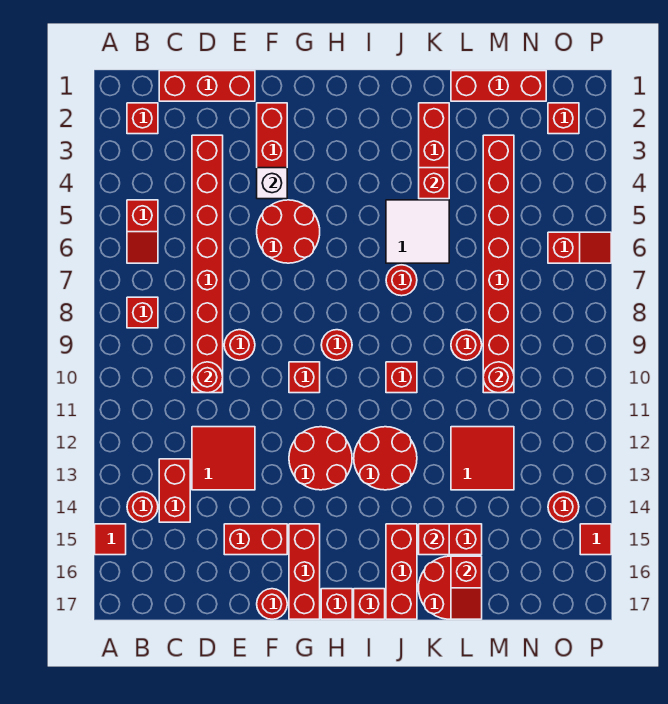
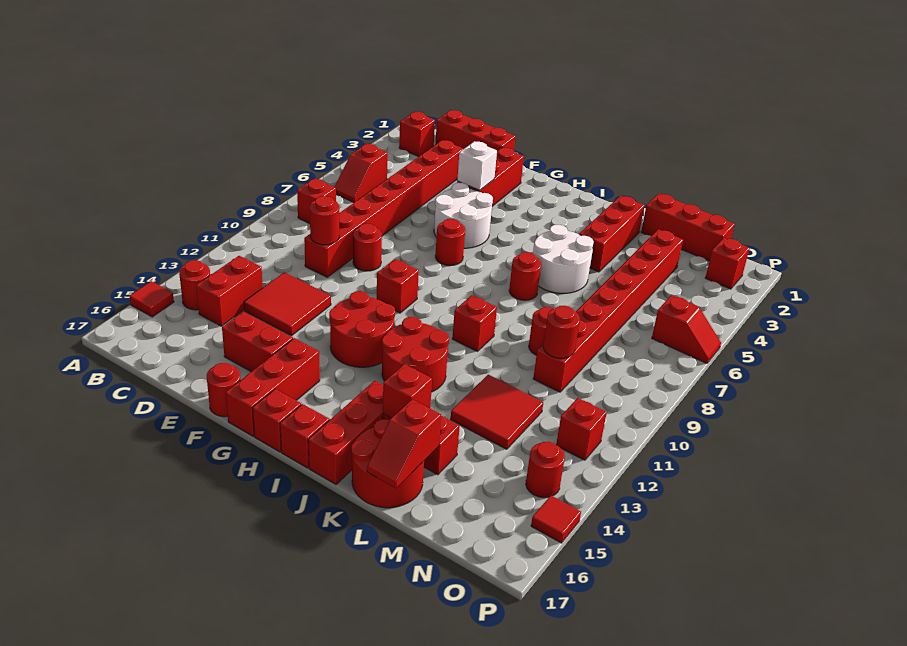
red round brick F5:G6 level 1 -> white round brick F5:G6 level 1
red round brick H9 level 1 -> red round brick G7 level 1
white tile J5:K6 level 1 -> white round brick J5:K6 level 1
red brick K4 level 2 -> red brick O12 level 1

